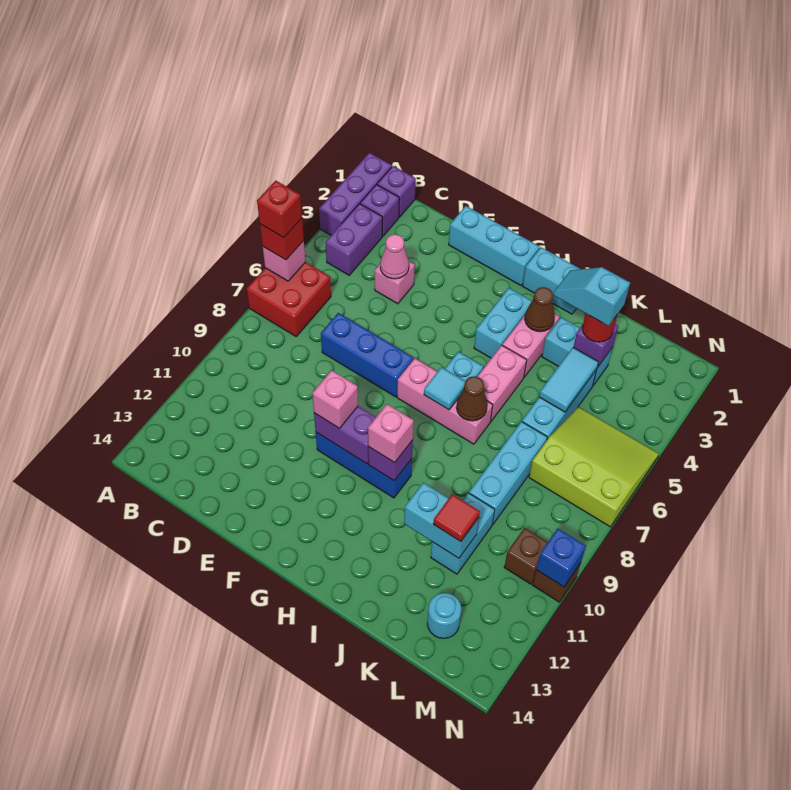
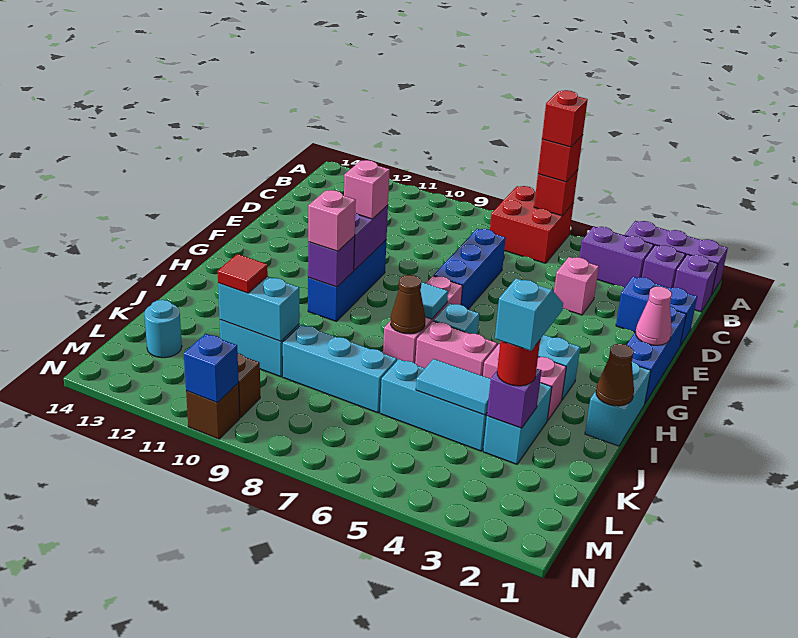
pink brick A6 level 2 -> red brick A6 level 2
none -> blue brick D1:D2 level 1
pink cone D4 level 2 -> pink cone F1 level 2
cyan brick E1:G1 level 1 -> blue brick E1:G1 level 1
brown cone I3 level 2 -> brown cone I1 level 2
cyan brick J11:K11 level 2 -> cyan brick K10:K11 level 2
lime slope L5:N7 level 1 top 7 -> none

